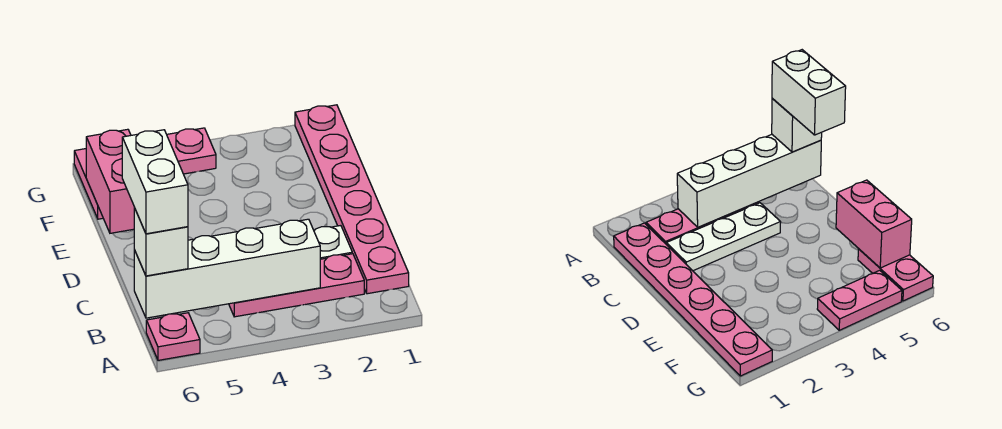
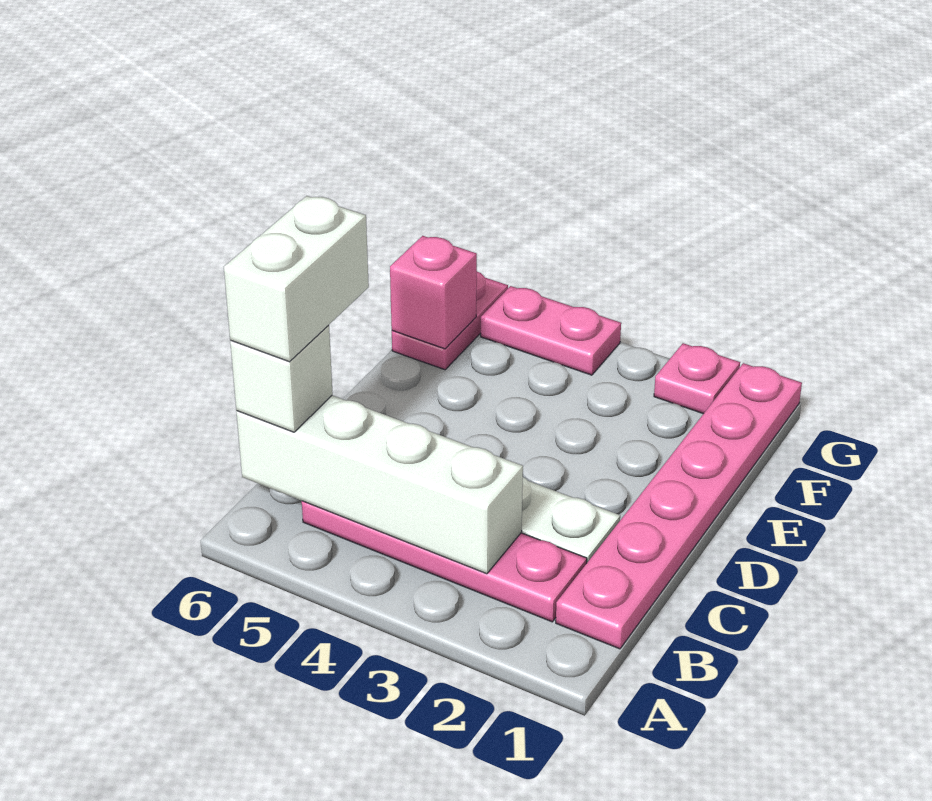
pink plate A6 level 1 -> pink plate G2 level 1
pink plate B2:B4 level 1 -> pink plate B2:B5 level 1
pink brick E6:F6 level 2 -> pink brick F6 level 2

